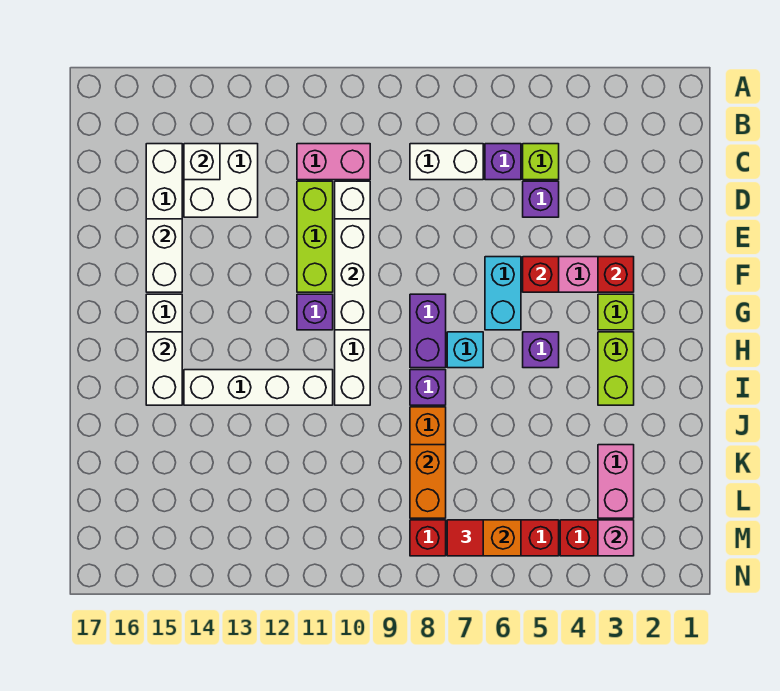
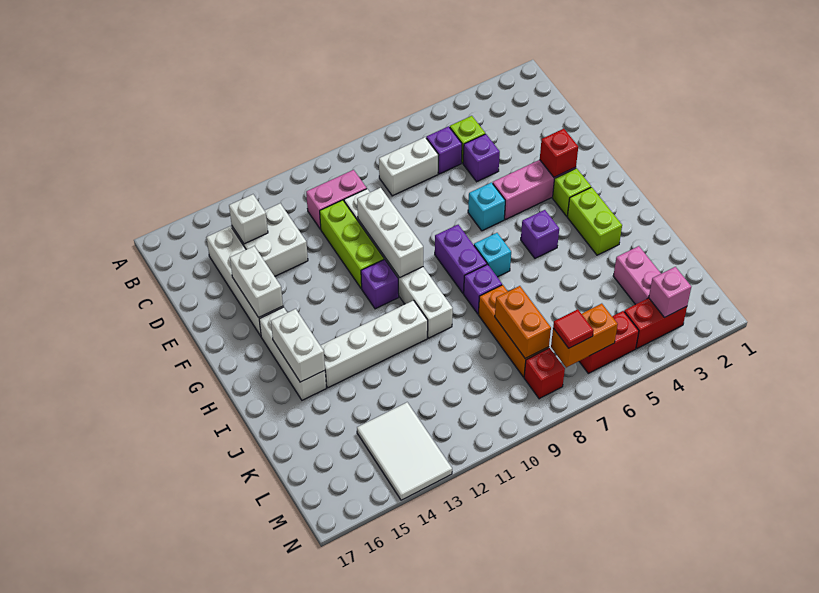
red brick F5 level 2 -> none
cyan brick F6:G6 level 1 -> cyan brick F6 level 1
none -> white tile L13:N14 level 1

